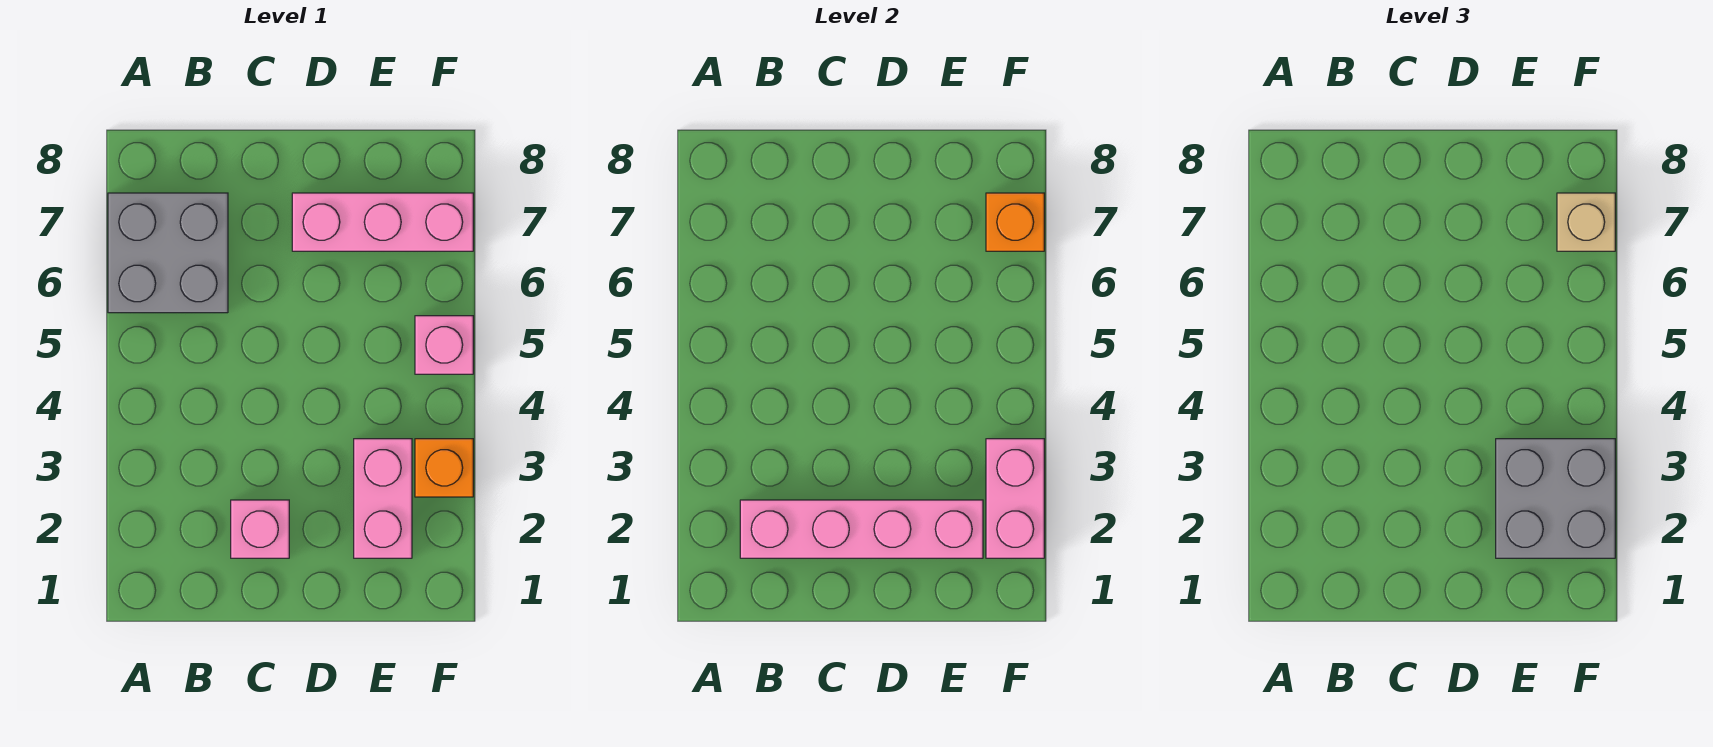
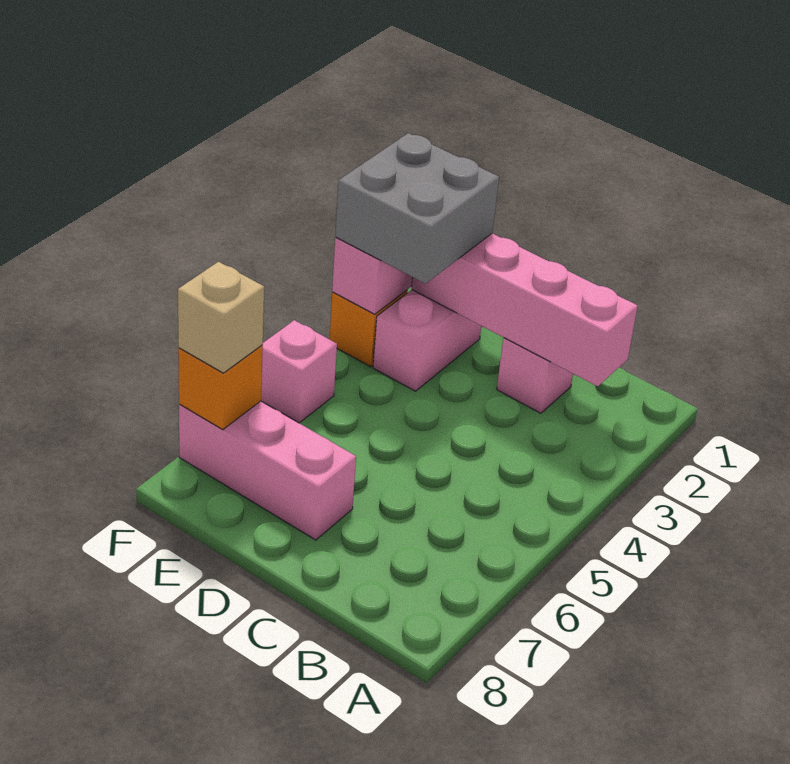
grey brick A6:B7 level 1 -> none

